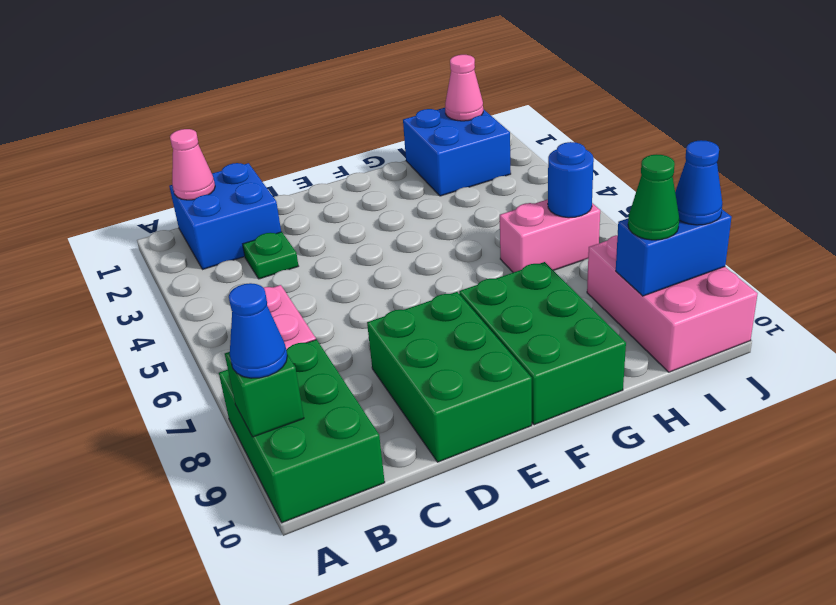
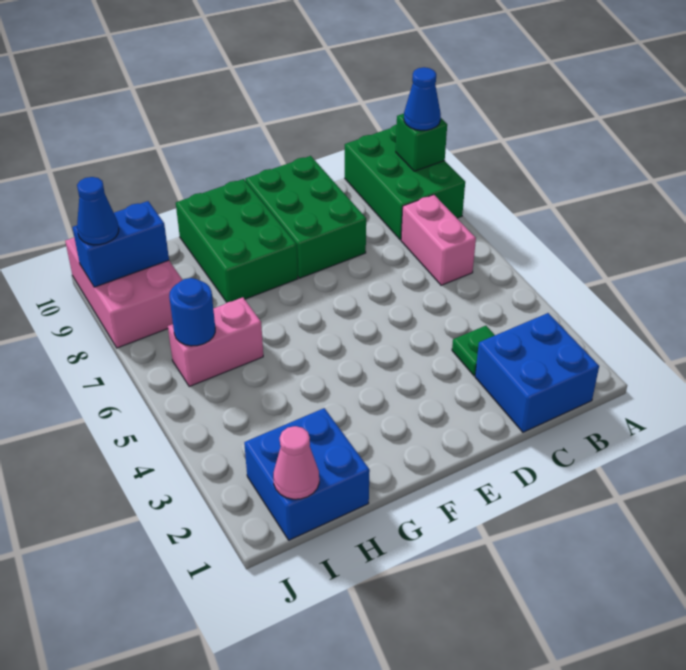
pink cone B1 level 2 -> none
green cone I9 level 3 -> none

